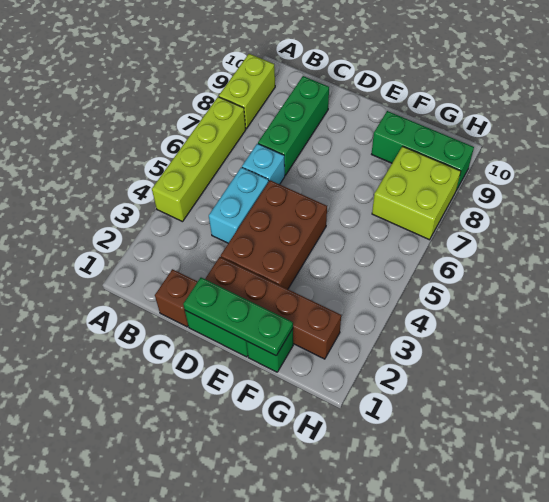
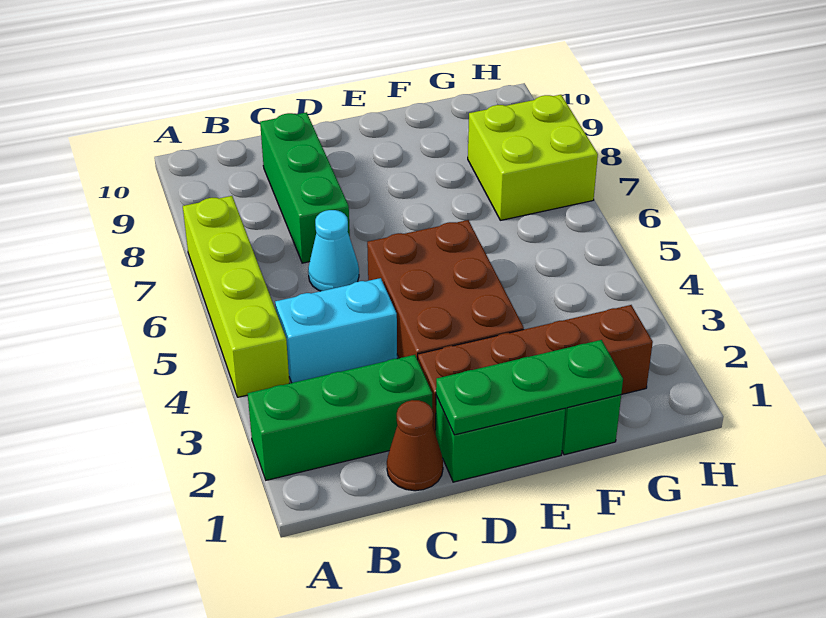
lime brick A8:A9 level 1 -> none
brown brick C1 level 1 -> brown cone C1 level 1
cyan brick C4:C5 level 1 -> cyan brick B4:C4 level 1
cyan brick C6 level 1 -> cyan cone C6 level 1
green brick F9:H9 level 1 -> green brick A2:C2 level 1

